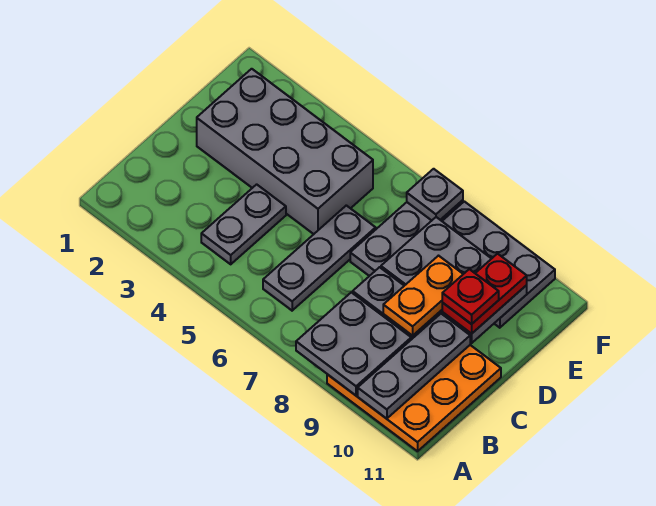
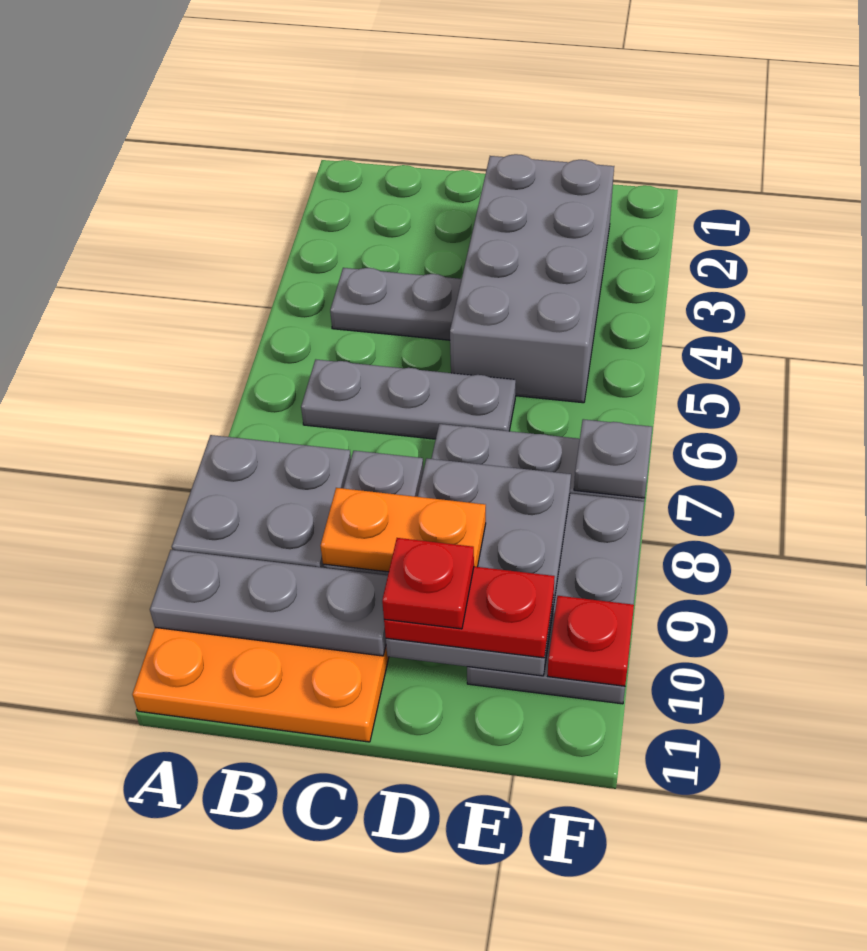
none -> red plate F10 level 2

